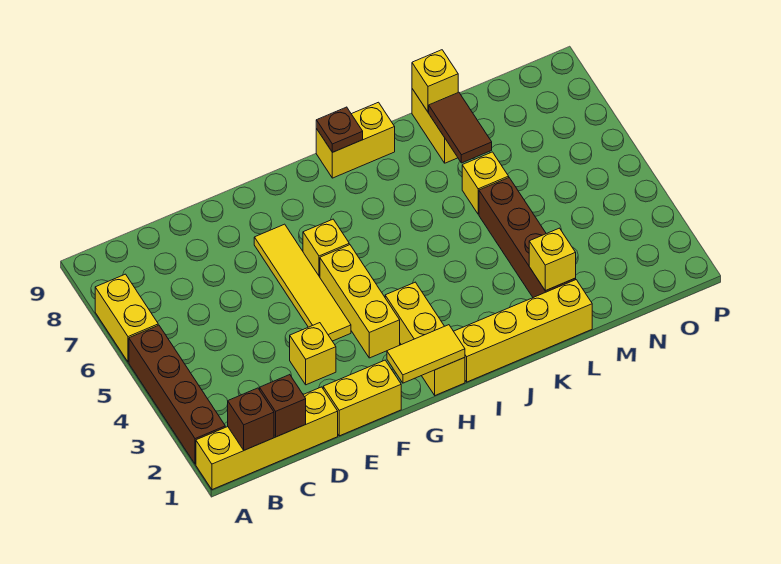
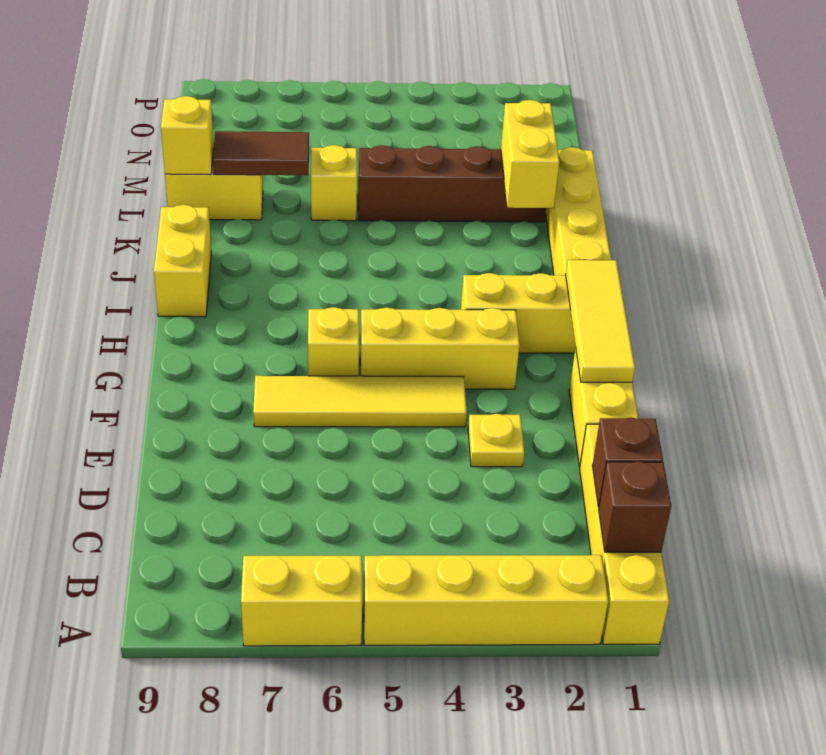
brown brick A2:A5 level 1 -> yellow brick A2:A5 level 1
yellow brick E3 level 1 -> yellow plate E3 level 1
yellow tile G1:H1 level 2 -> yellow tile F1:H1 level 2
brown plate I9 level 2 -> none
yellow brick L2 level 2 -> yellow brick K2:L2 level 2

